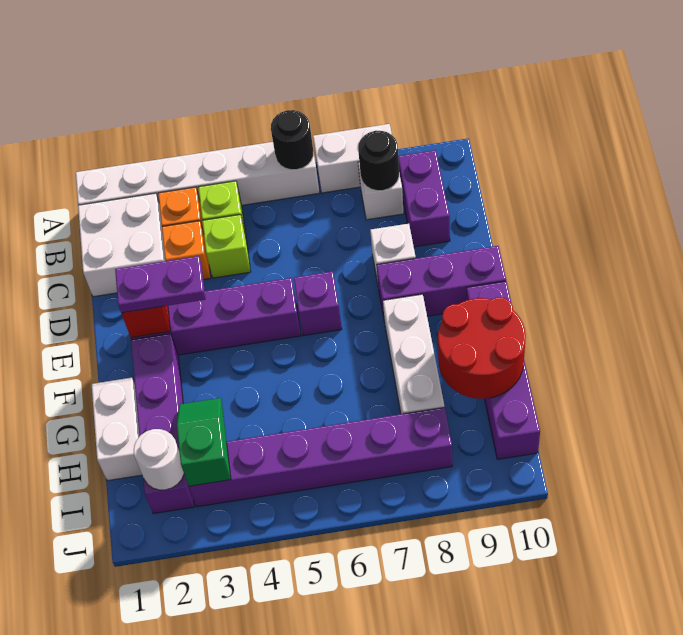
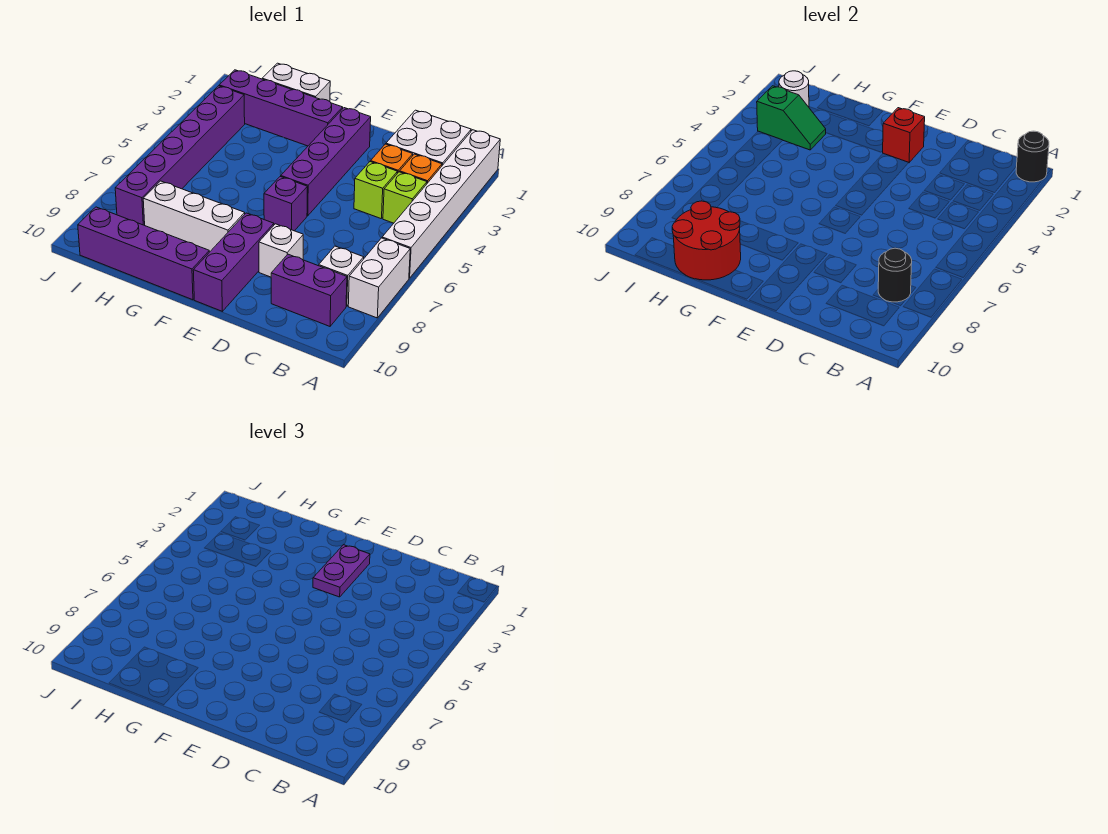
black round brick A6 level 2 -> black round brick A1 level 2

